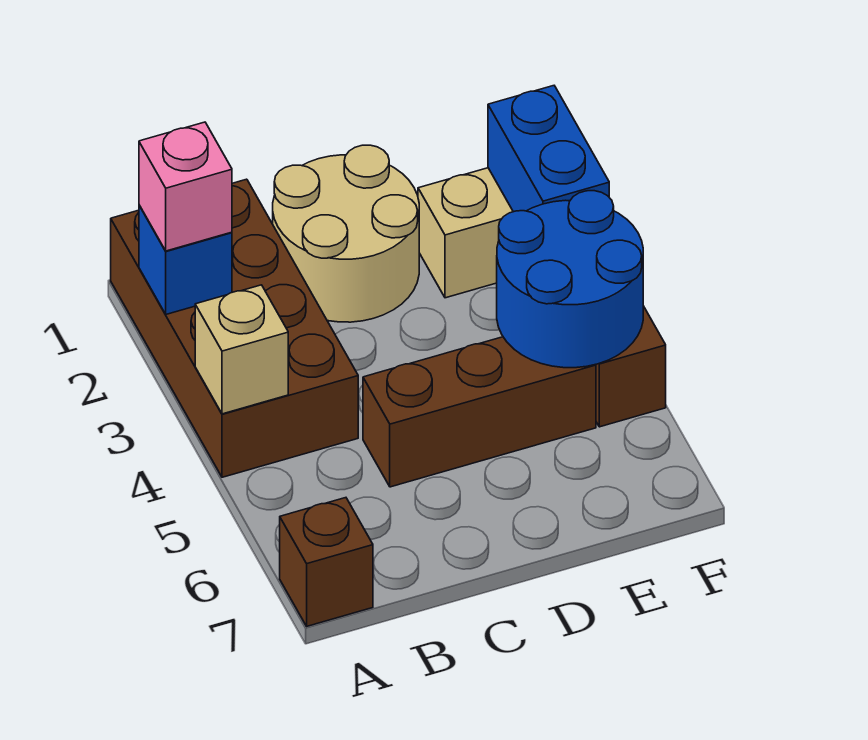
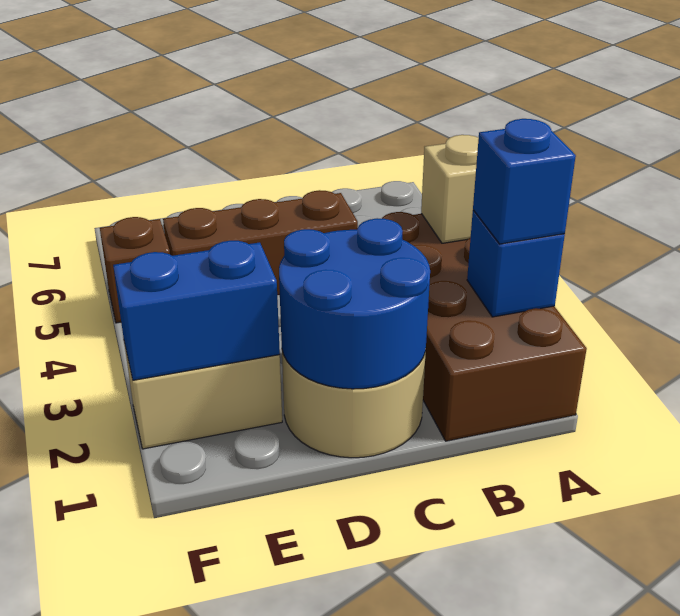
pink brick A2 level 3 -> blue brick A2 level 3
brown brick A7 level 1 -> none
blue round brick E4:F5 level 2 -> blue round brick C1:D2 level 2
blue brick F2:F3 level 2 -> blue brick E2:F2 level 2

